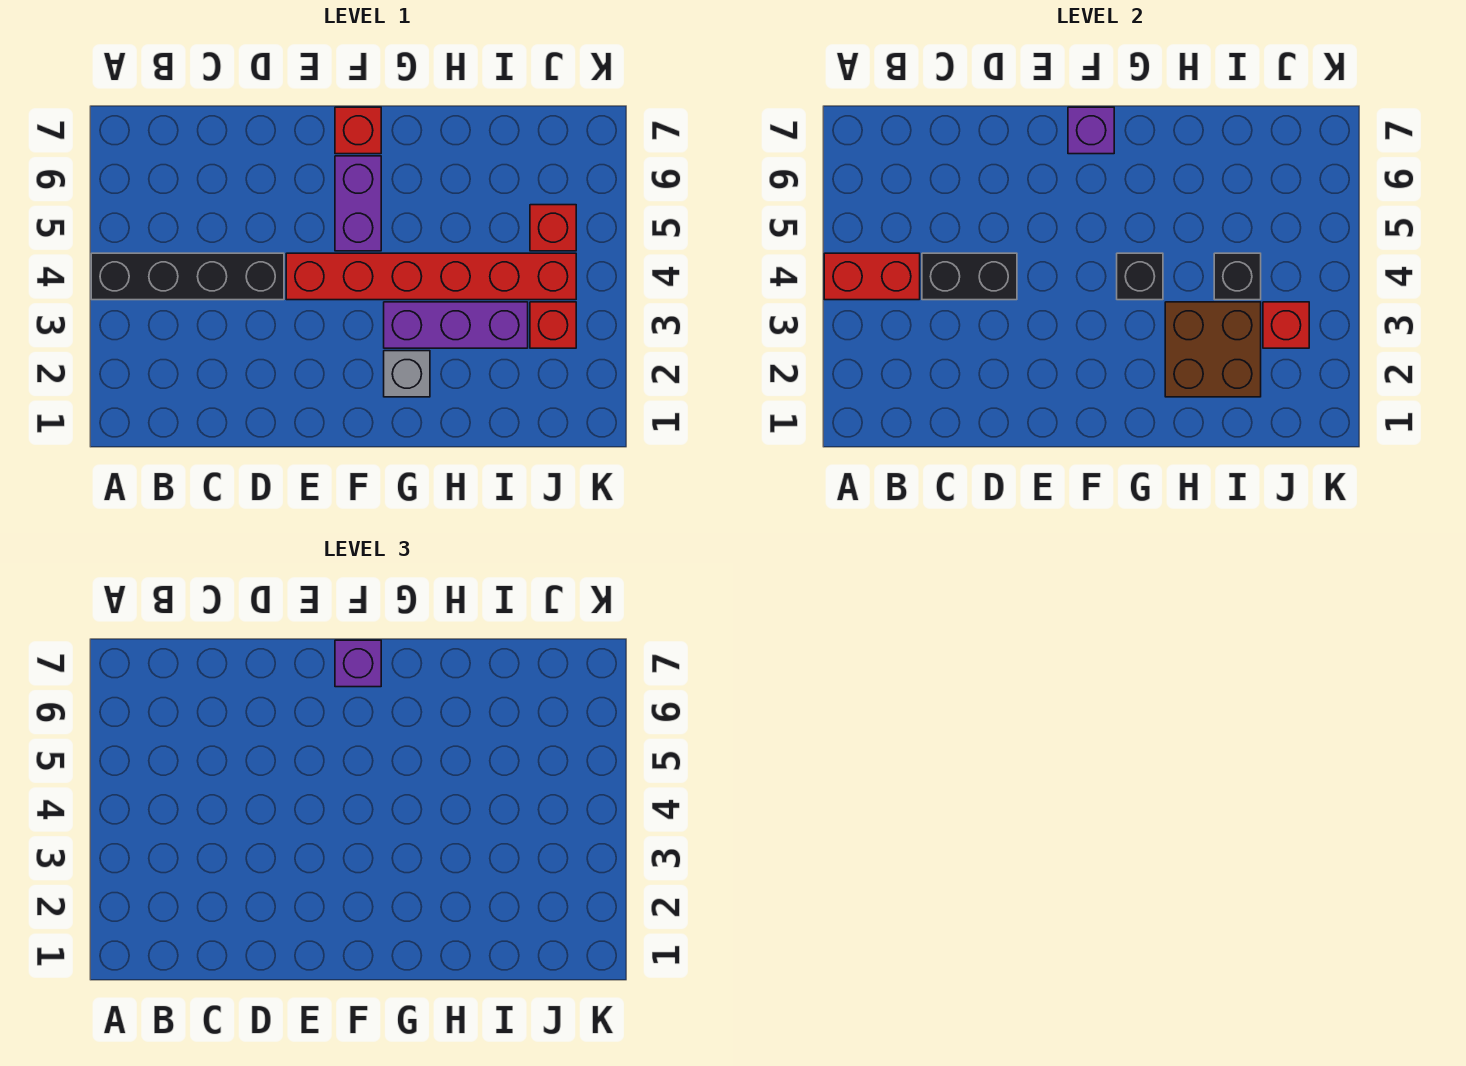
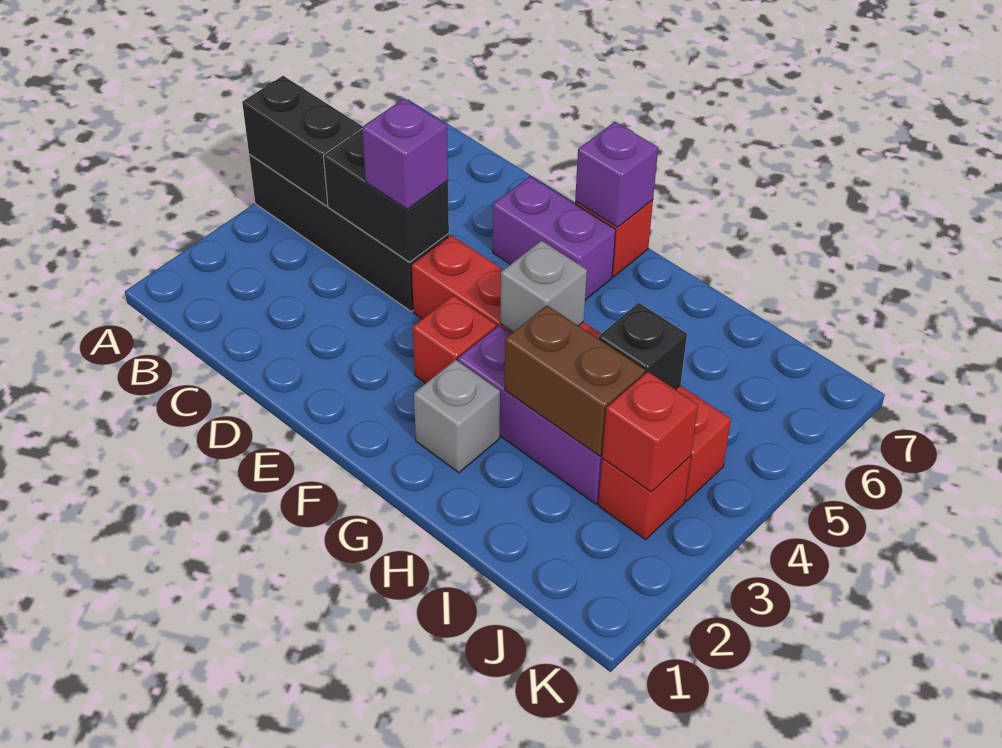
red brick A4:B4 level 2 -> black brick A4:B4 level 2
purple brick F5:F6 level 1 -> purple brick E6:F6 level 1
purple brick F7 level 3 -> purple brick D4 level 3
black brick G4 level 2 -> grey brick G4 level 2
brown brick H2:I3 level 2 -> brown brick H3:I3 level 2
red brick J5 level 1 -> red brick F3 level 1

